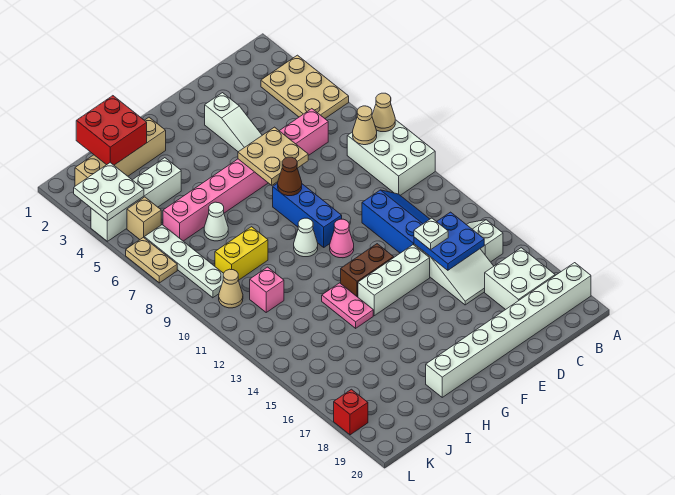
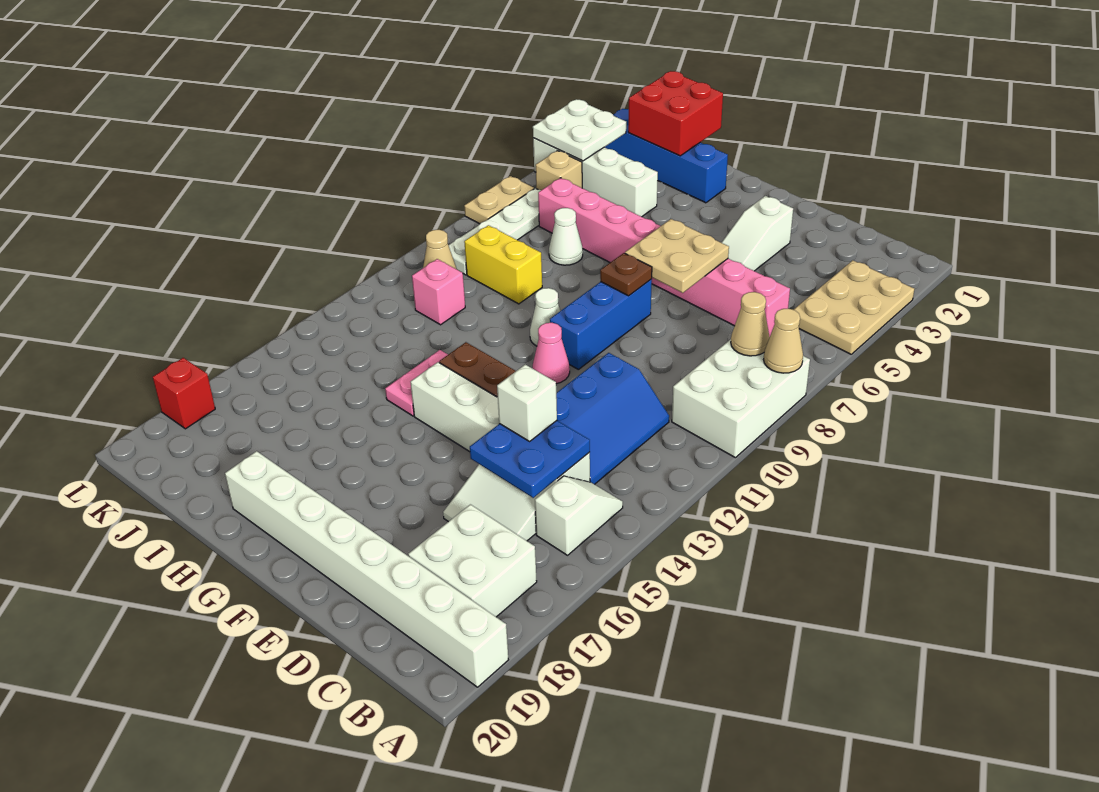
white plate D14 level 3 -> white brick D14 level 3
brown cone F8 level 2 -> brown plate F8 level 2
tan brick H2:K2 level 1 -> blue brick H2:K2 level 1

